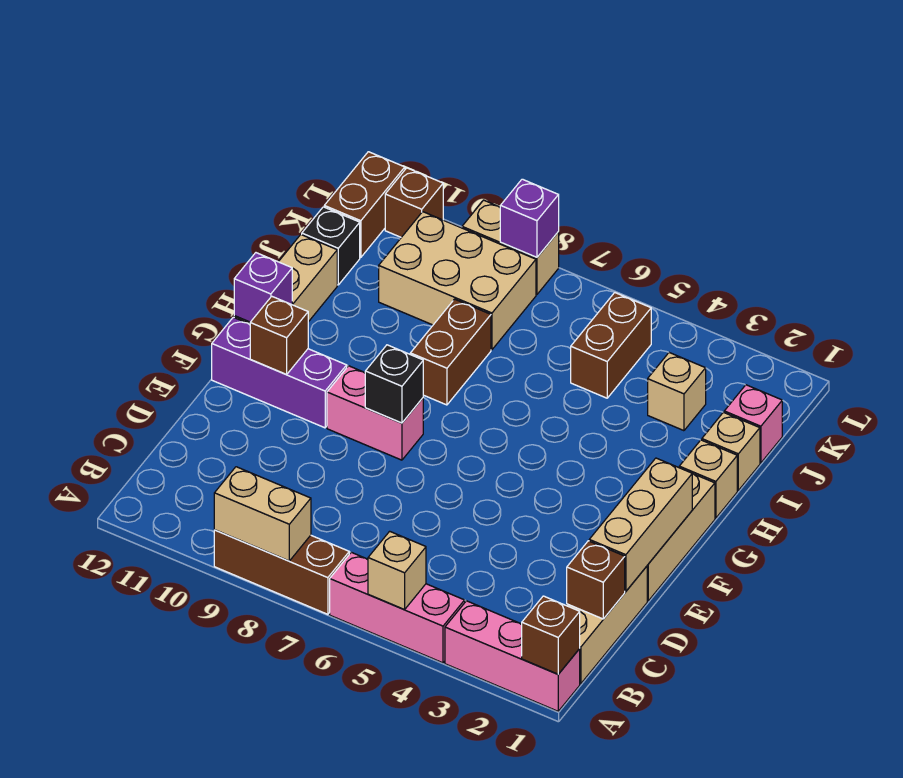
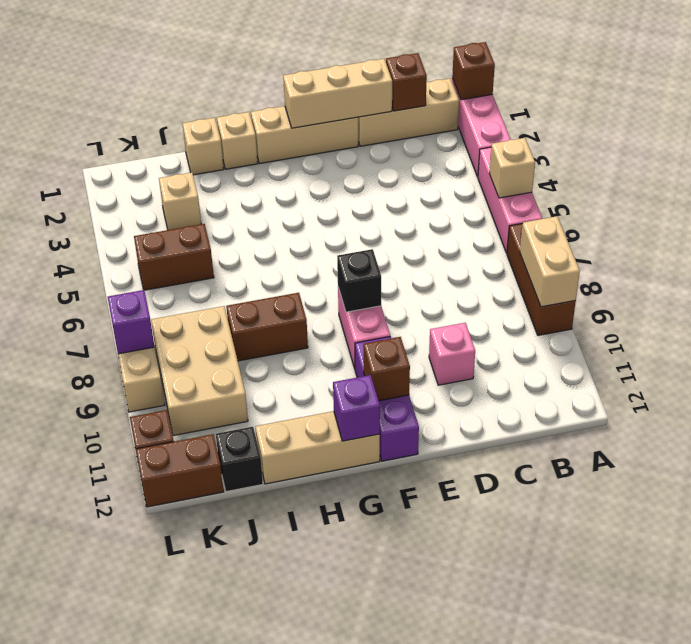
pink brick J1 level 1 -> pink brick D10 level 1

